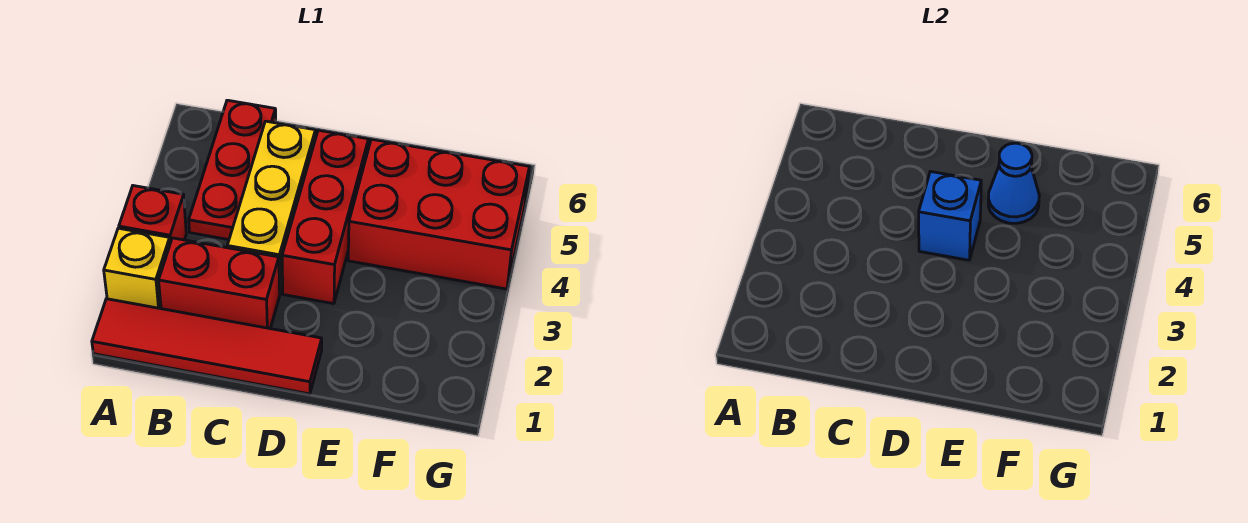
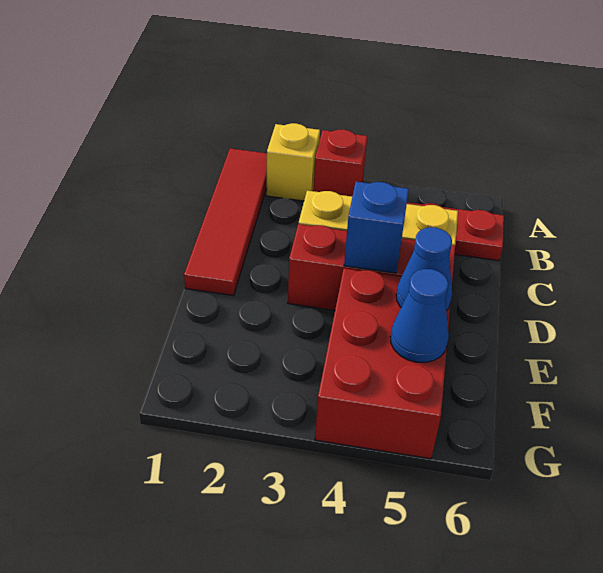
red brick B2:C2 level 1 -> none
none -> blue cone F5 level 2

